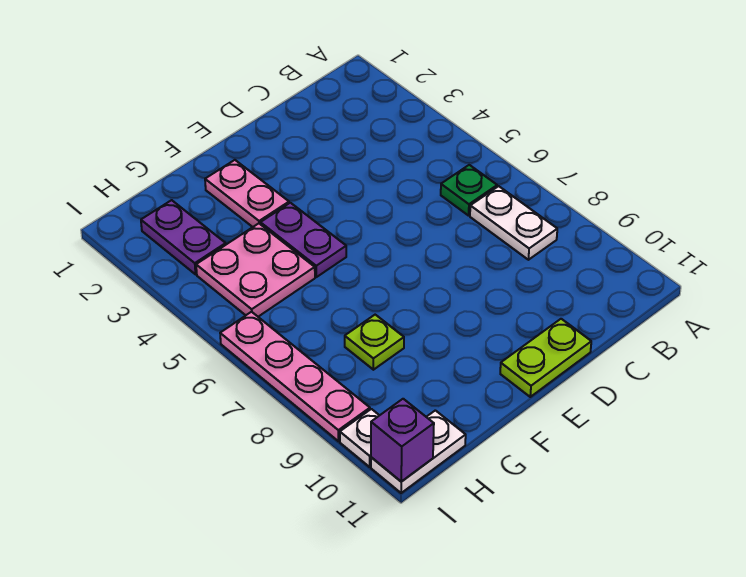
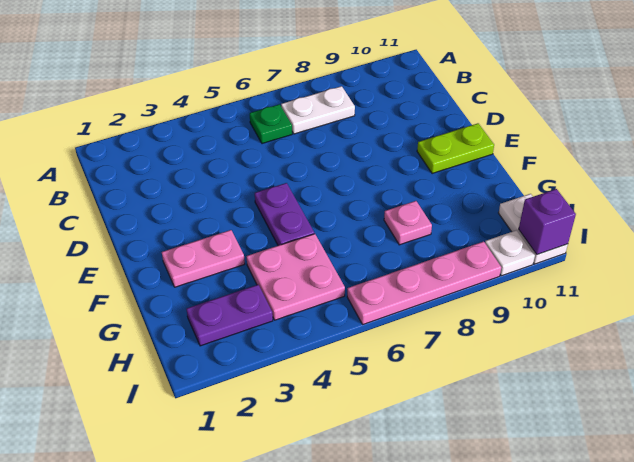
lime plate D11:E11 level 1 -> lime plate E10:E11 level 1
purple plate F4:F5 level 1 -> purple plate E5:F5 level 1
lime plate G8 level 1 -> pink plate G8 level 1

